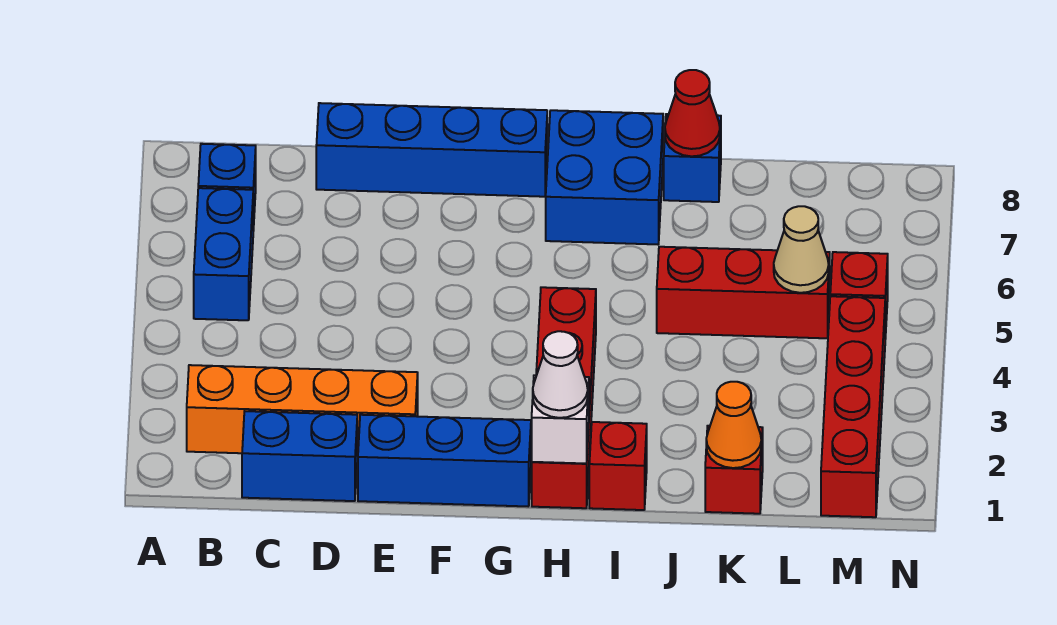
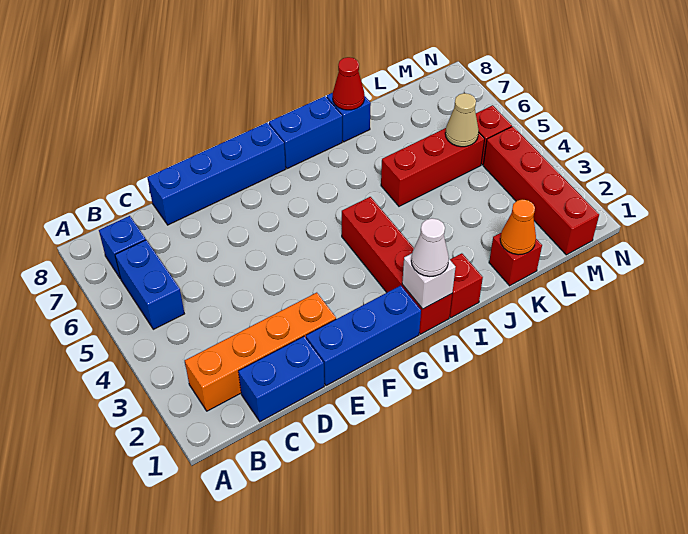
blue brick H7:I8 level 1 -> blue brick H8:I8 level 1

